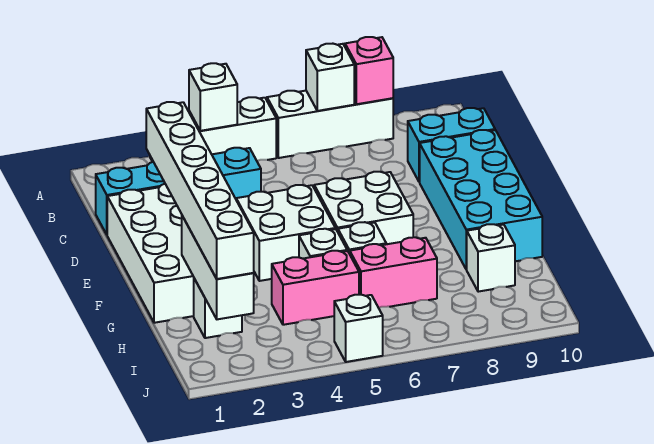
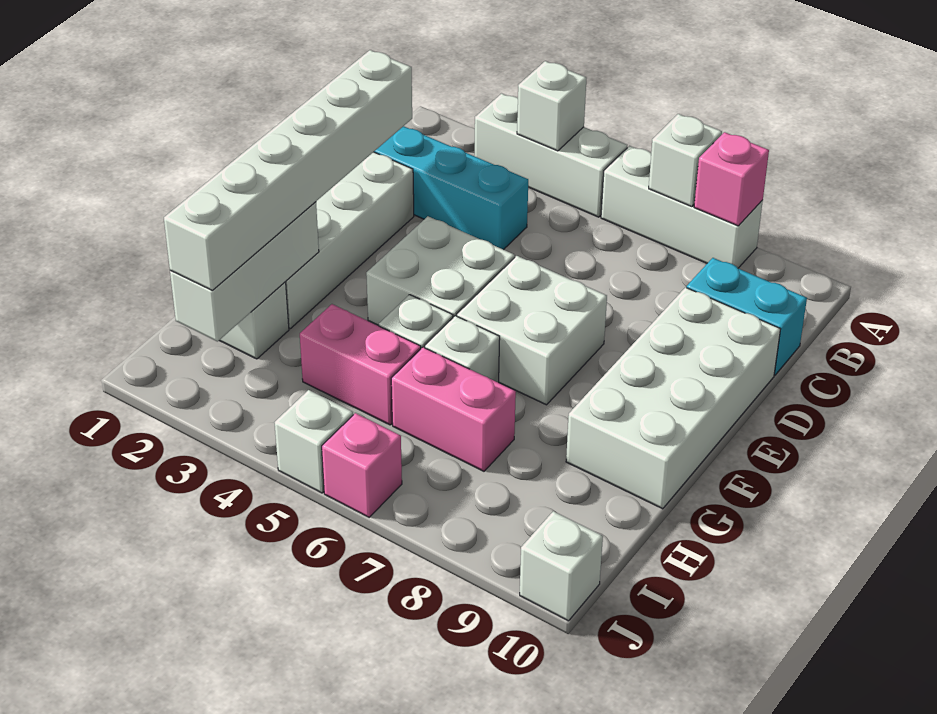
cyan brick D9:G10 level 1 -> white brick D9:G10 level 1
white brick H9 level 1 -> white brick J10 level 1
none -> pink brick J6 level 1

